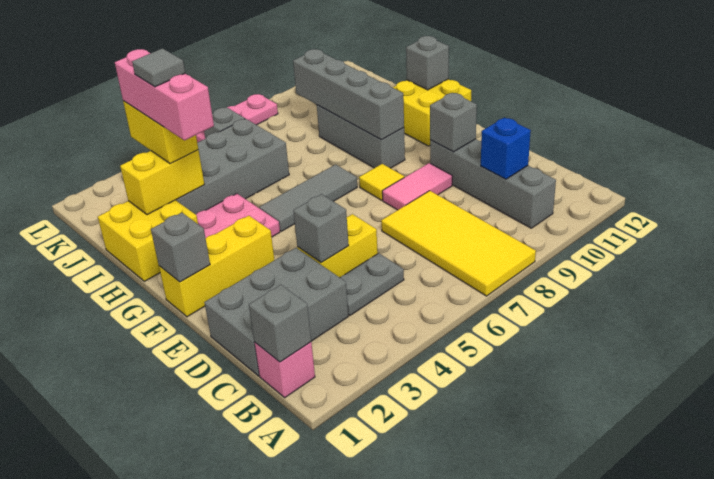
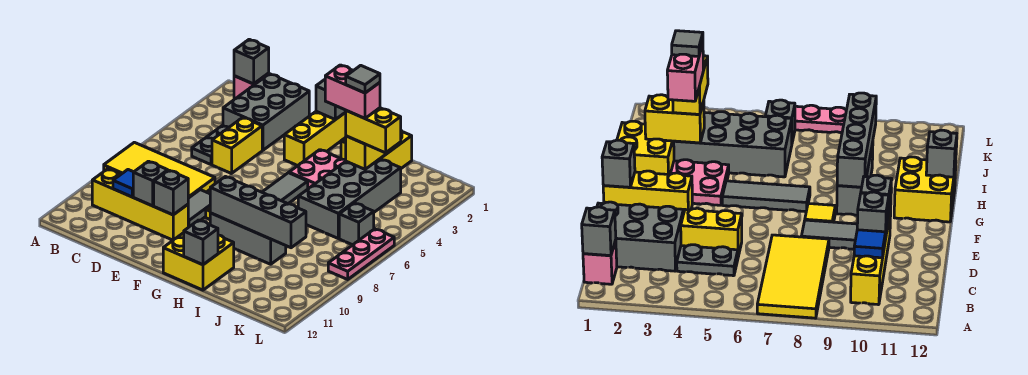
grey brick B10:E10 level 1 -> yellow brick B10:E10 level 1
blue brick C10 level 2 -> blue tile C10 level 2
grey brick D4 level 2 -> grey brick D10 level 2
pink tile E8:E9 level 1 -> grey tile E8:E9 level 1
pink brick H3:J3 level 4 -> pink brick H3:I3 level 4

